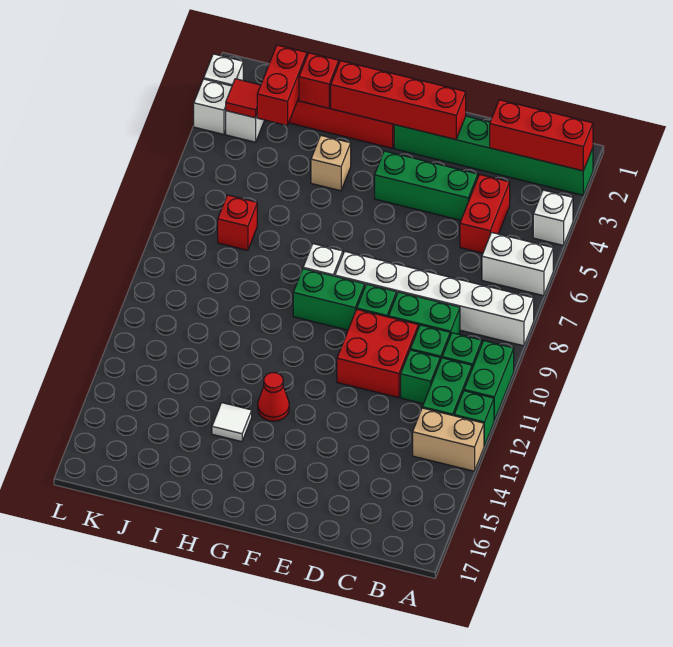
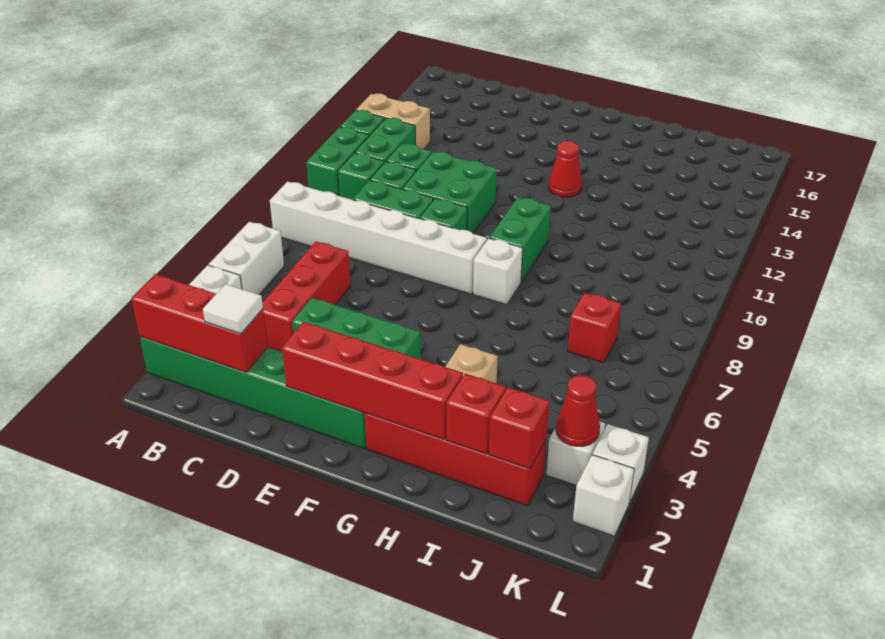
white brick A6:B6 level 1 -> white brick A5:A6 level 1
red brick C4:C5 level 1 -> red brick C4:C6 level 1
red brick D10:E11 level 1 -> green brick D10:E11 level 1
green brick F9:G9 level 1 -> green brick G9:G10 level 1
white tile H14 level 1 -> white tile C2 level 3
red brick J2:J3 level 2 -> red brick J2 level 2
red tile K3 level 2 -> red cone K3 level 2

